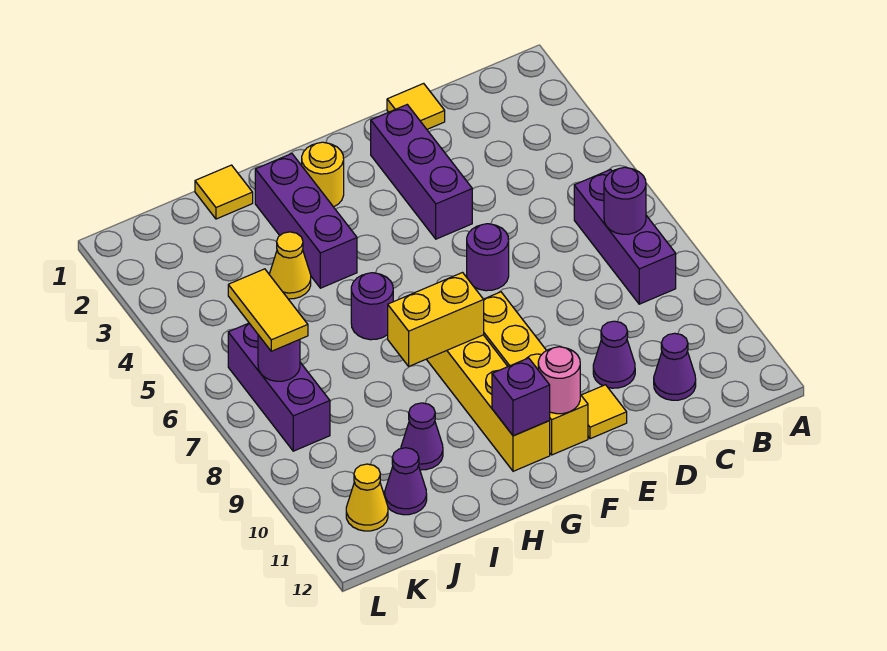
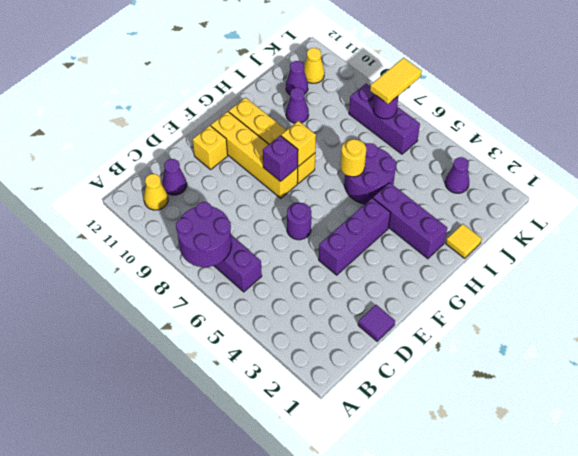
purple round brick B7 level 2 -> purple round brick A7:B8 level 2
yellow tile D1 level 1 -> purple tile D1 level 1
purple cone D10 level 1 -> purple cone K3 level 1
purple brick E2:E4 level 1 -> purple brick E4:G4 level 1
yellow tile E11 level 1 -> yellow brick E11 level 1
pink round brick F11 level 2 -> none
yellow round brick G2 level 1 -> yellow round brick H6 level 2
yellow brick G8:H8 level 2 -> yellow brick G8 level 2
purple brick G11 level 2 -> purple brick F8 level 2
purple round brick H6 level 1 -> purple round brick H5:I6 level 1
yellow cone I4 level 1 -> yellow cone B11 level 1
yellow tile K6:K7 level 3 -> yellow tile K7:L7 level 3

